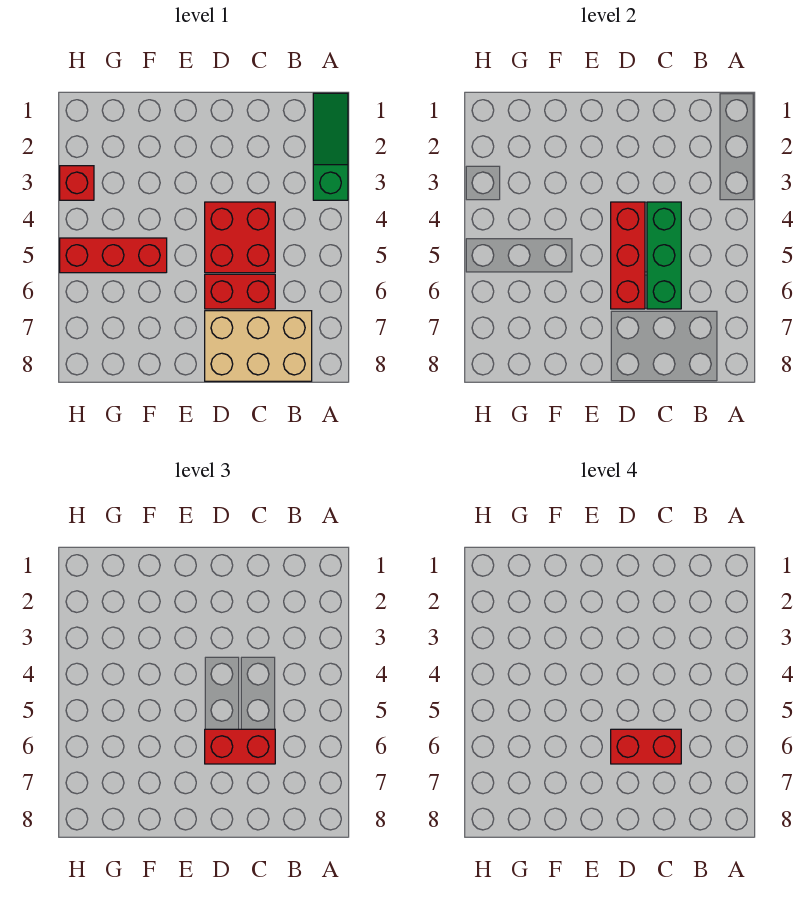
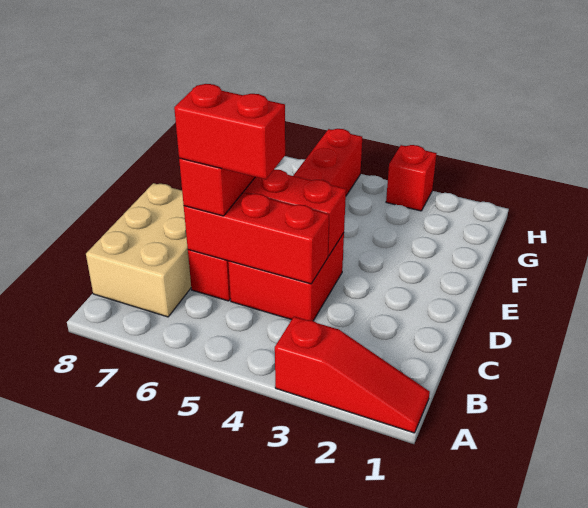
green slope A1:A3 level 1 top 3 -> red slope A1:A3 level 1 top 3
green brick C4:C6 level 2 -> red brick C4:C6 level 2
red brick C6:D6 level 4 -> red brick C5:C6 level 4

